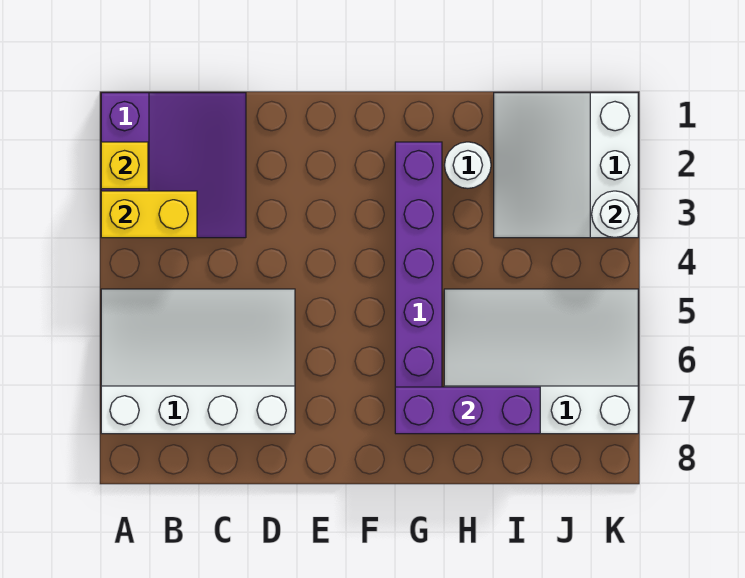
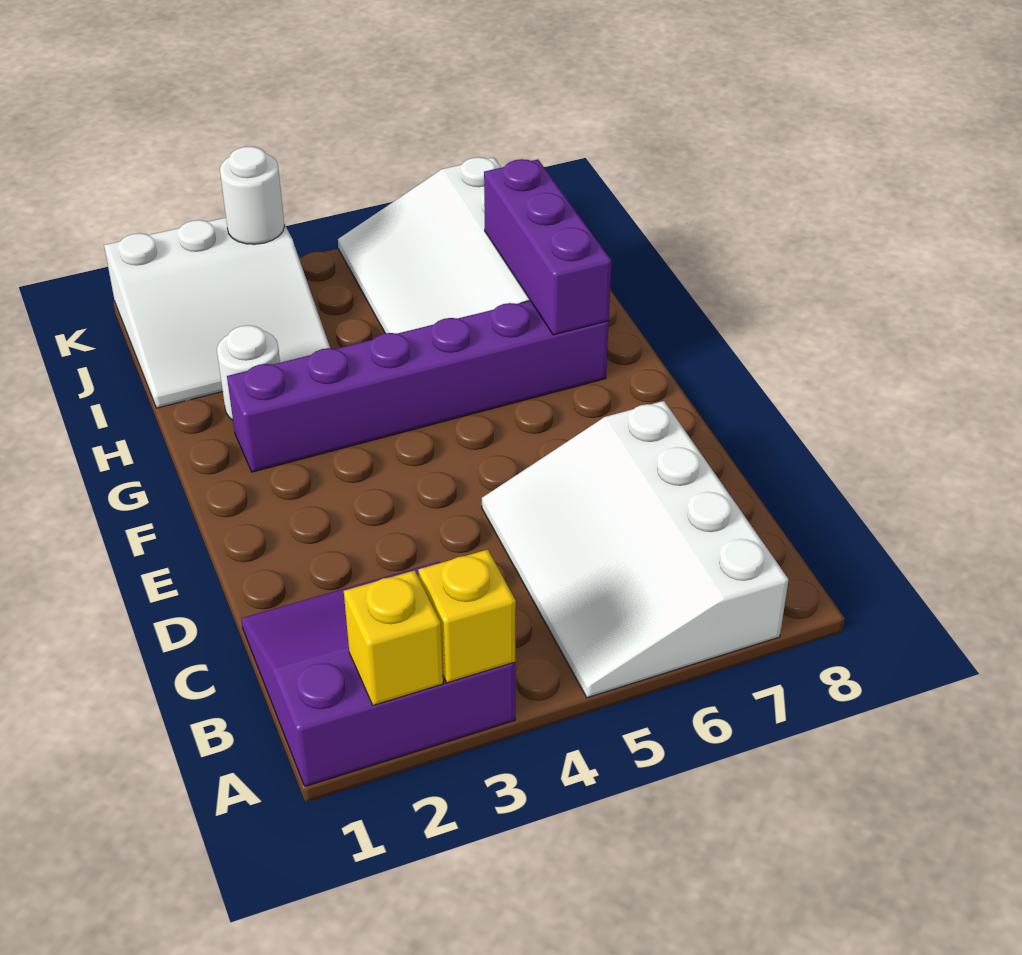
yellow brick A3:B3 level 2 -> yellow brick A3 level 2

